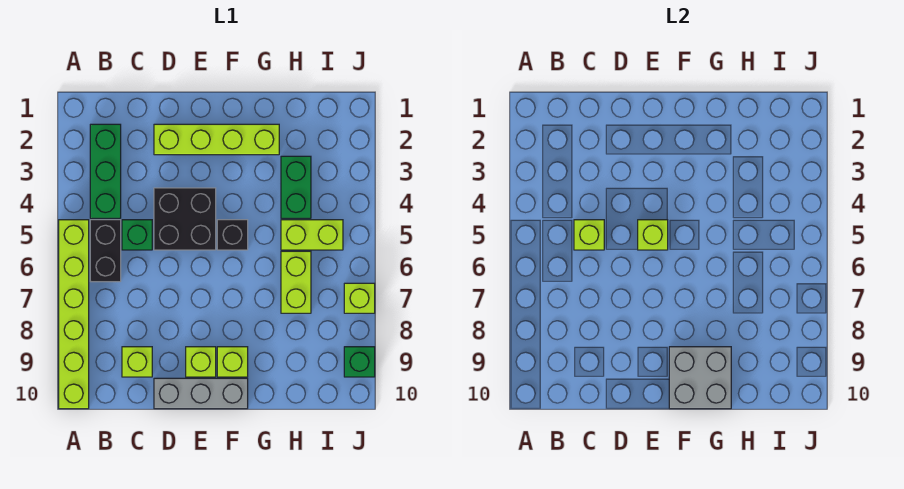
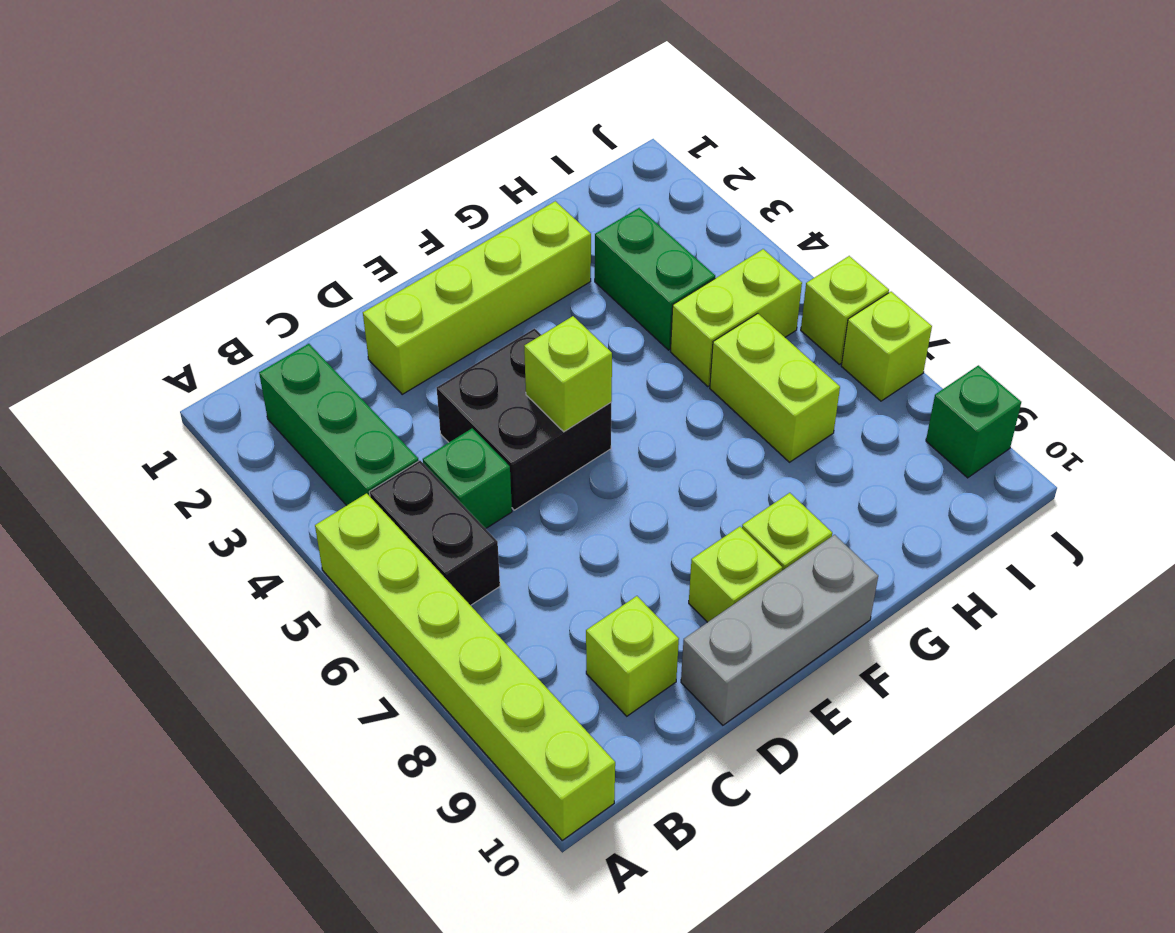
lime brick C5 level 2 -> lime brick J6 level 1
black brick F5 level 1 -> none
grey brick F9:G10 level 2 -> none

